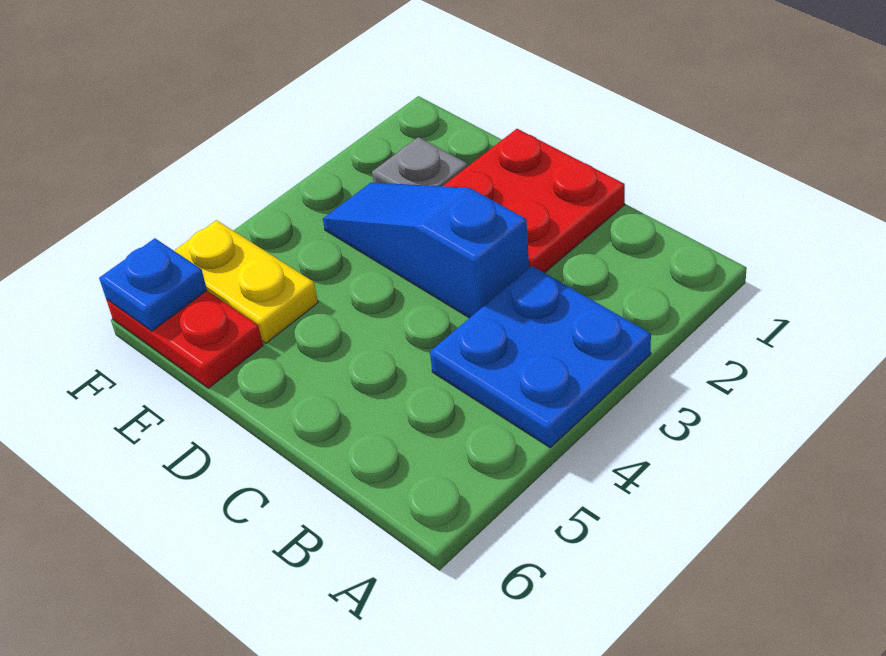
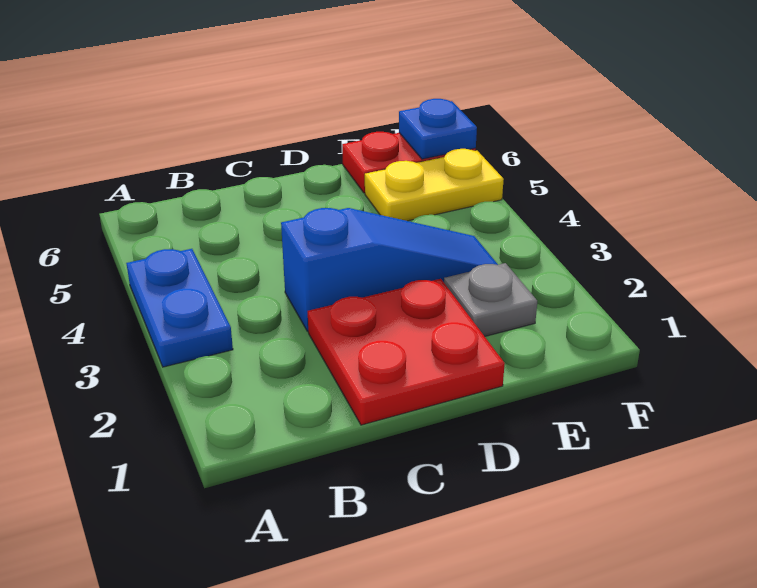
blue plate A3:B4 level 1 -> blue plate A3:A4 level 1

